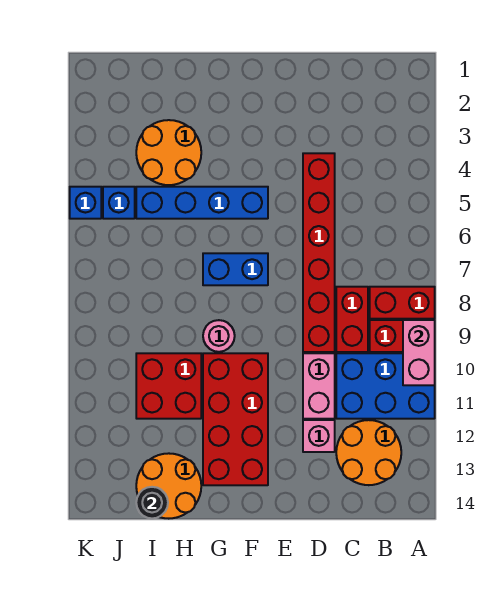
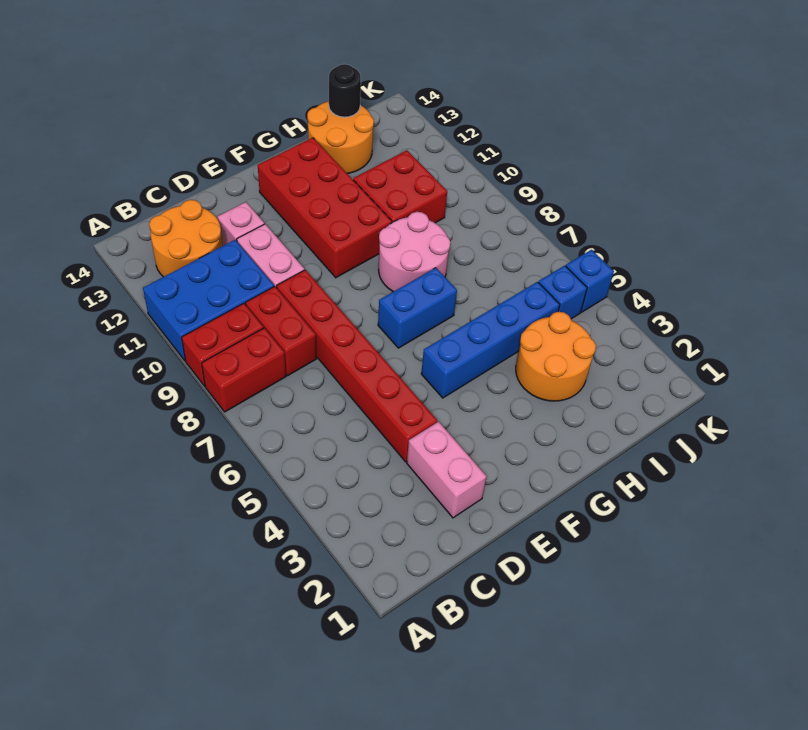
pink brick A9:A10 level 2 -> pink brick D2:D3 level 1
pink round brick G9 level 1 -> pink round brick G8:H9 level 1

